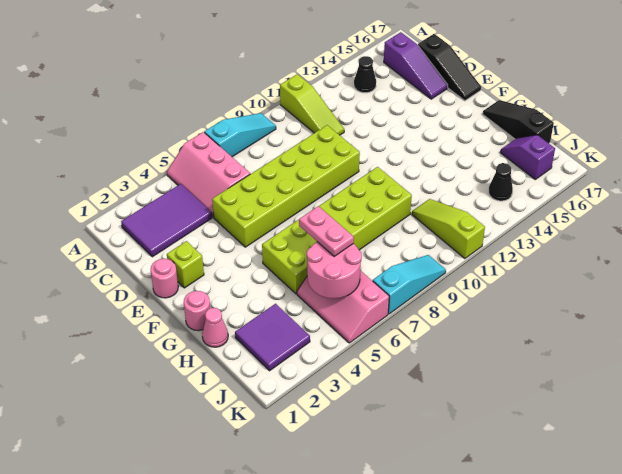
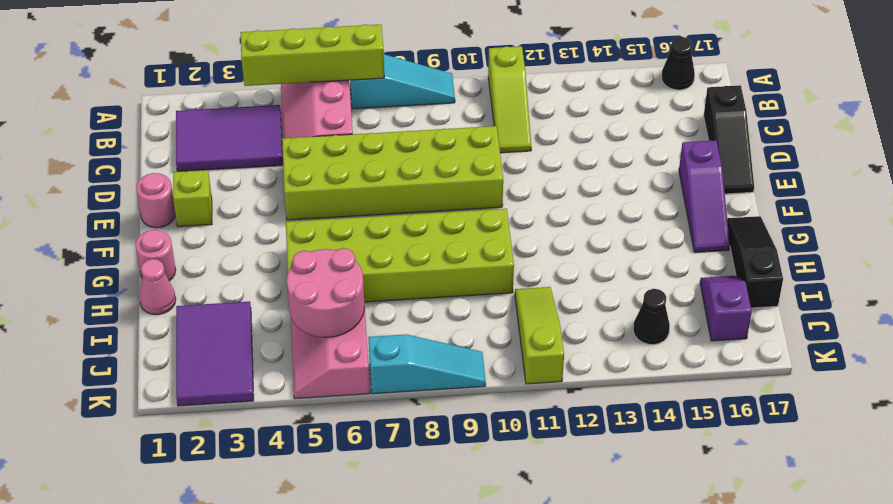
none -> lime brick A4:A7 level 2
black cone B14 level 1 -> black cone A16 level 1
purple slope B16:D16 level 1 top B -> purple slope E16:G16 level 1 top E
pink plate H6:I6 level 3 -> none
purple tile I2:J3 level 1 -> purple tile I2:K3 level 1

